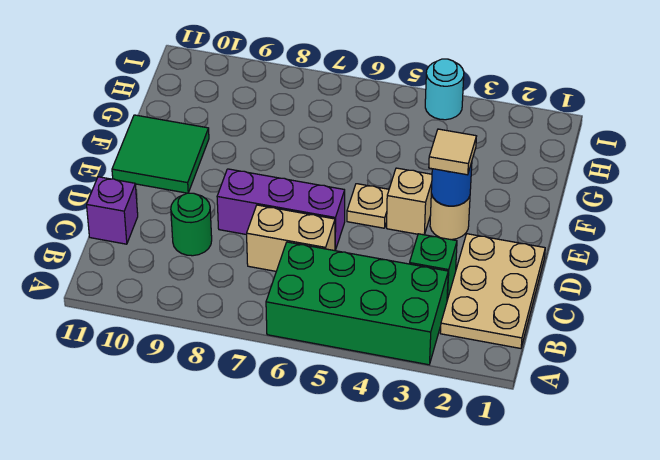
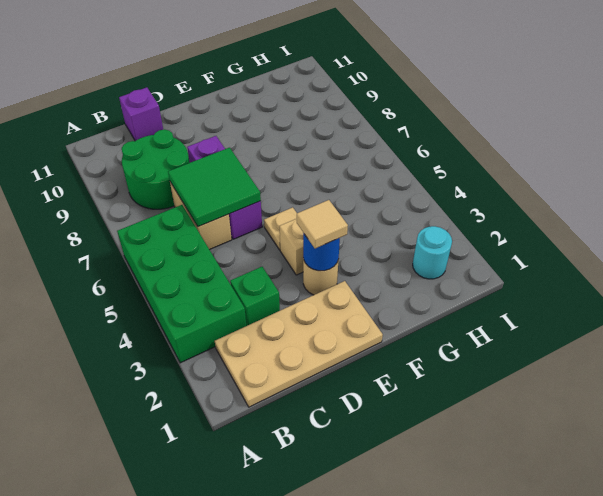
tan plate B1:D2 level 1 -> tan plate B1:E2 level 1
green round brick C9 level 1 -> green round brick B8:C9 level 1
green tile E10:F11 level 1 -> green tile C6:D7 level 2
cyan round brick I4 level 1 -> cyan round brick H2 level 1

